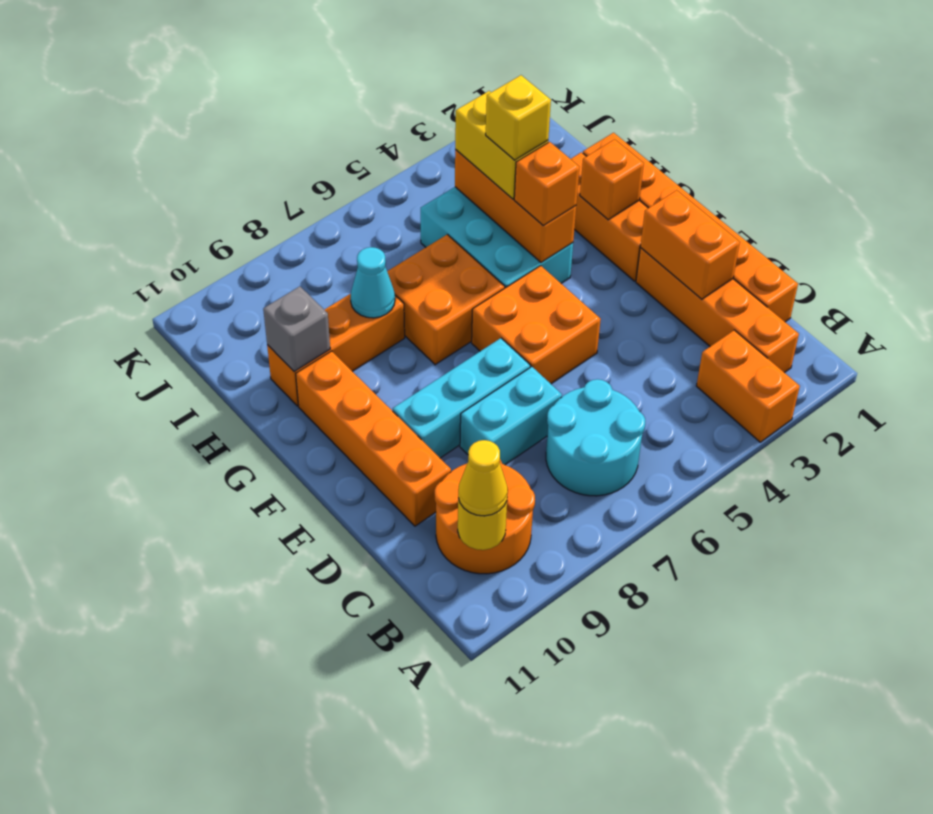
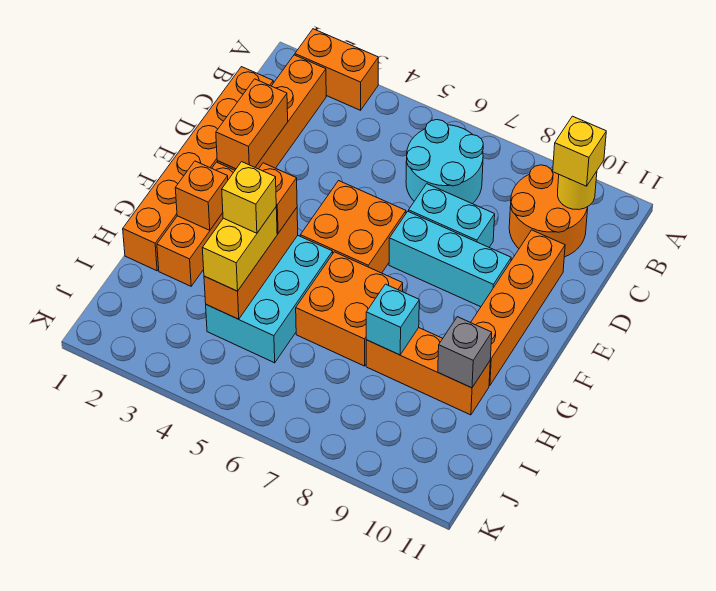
orange brick A3:B3 level 1 -> orange brick A2:A3 level 1
yellow cone B10 level 3 -> yellow brick B10 level 3
cyan cone H8 level 2 -> cyan brick H8 level 2

